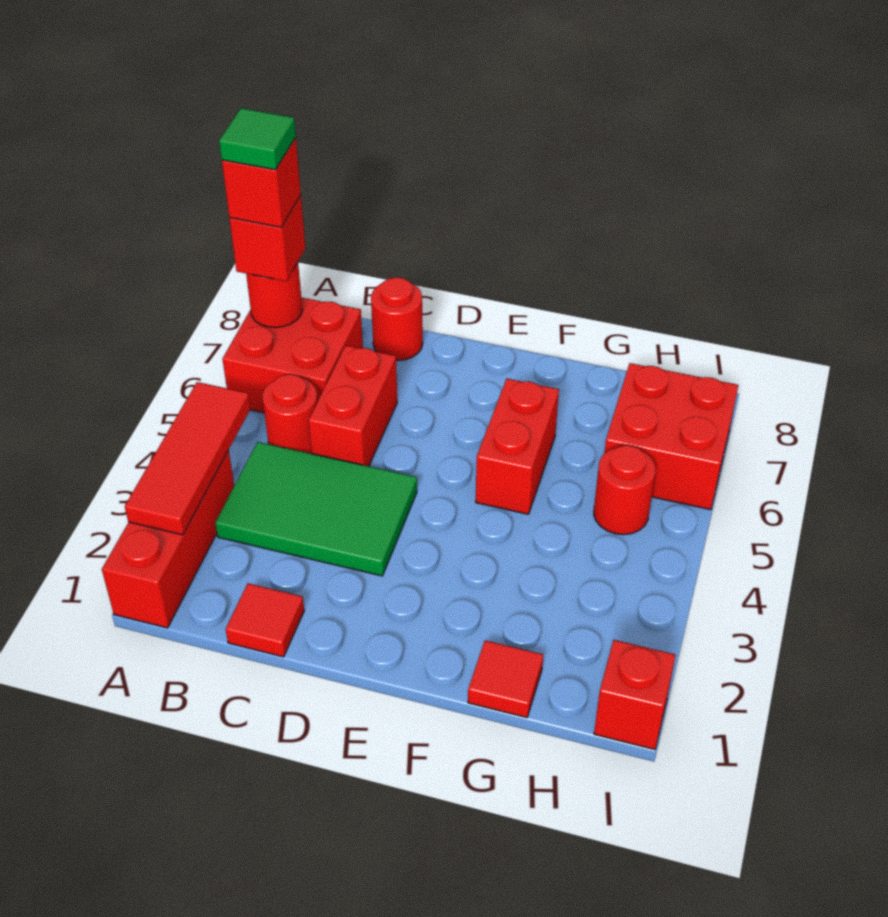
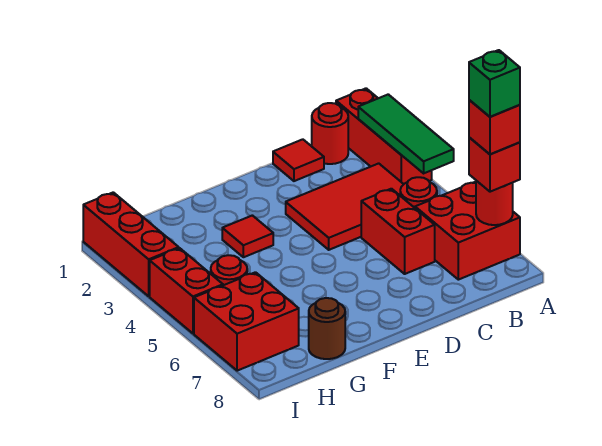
red tile A2:A4 level 2 -> green tile A2:A4 level 2
green tile A7 level 5 -> green brick A7 level 5
green tile B3:D4 level 1 -> red tile B3:D4 level 1
red round brick C8 level 1 -> red round brick B1 level 1
red brick F5:F6 level 1 -> red brick I4:I5 level 1
red tile G1 level 1 -> red tile F3 level 1
none -> brown round brick G8 level 1
red brick I1 level 1 -> red brick I1:I3 level 1

